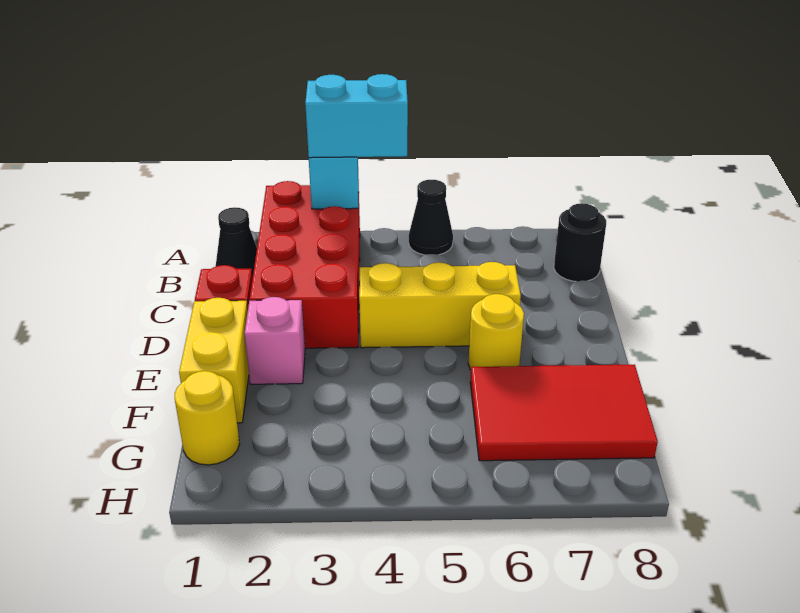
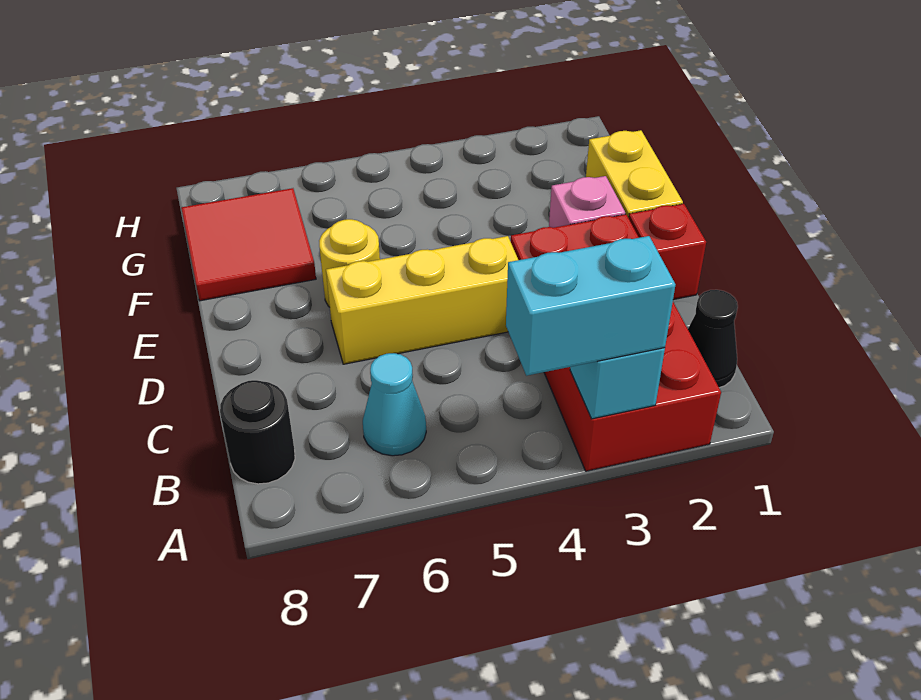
black cone A5 level 1 -> none
none -> cyan cone B6 level 1
red tile F6:G8 level 1 -> red tile F7:G8 level 1
yellow round brick G1 level 1 -> none

